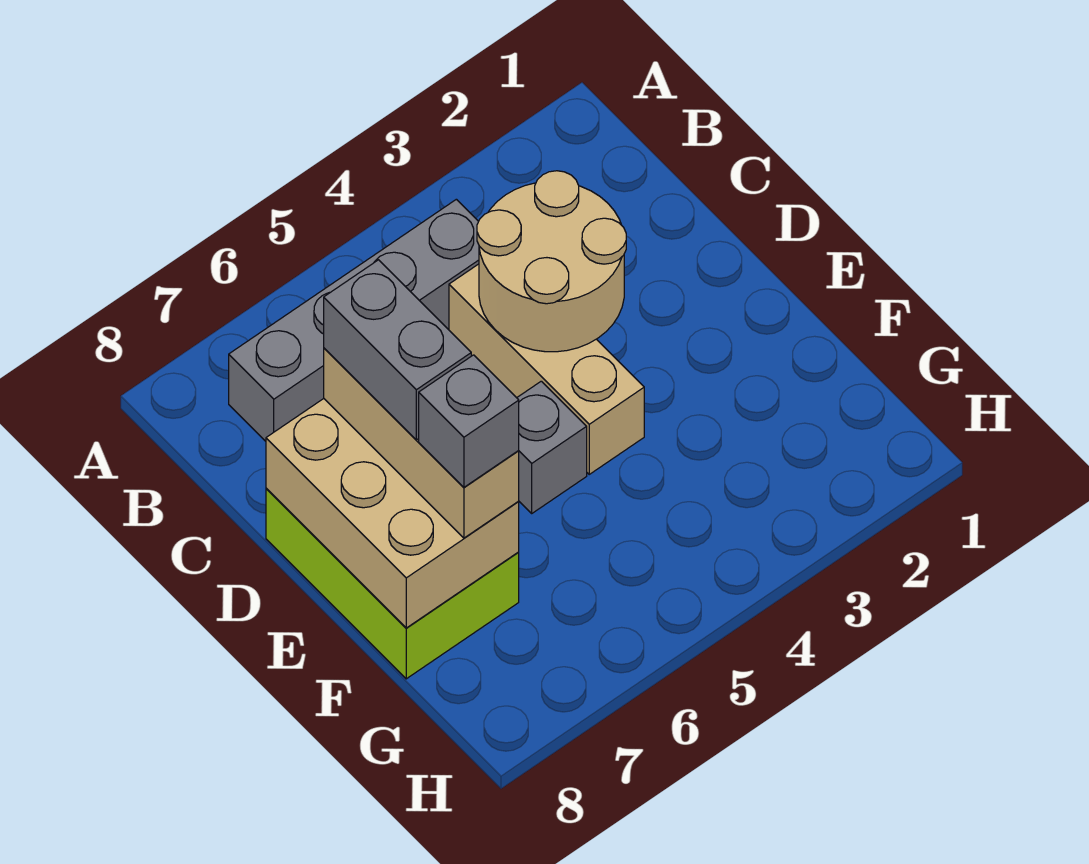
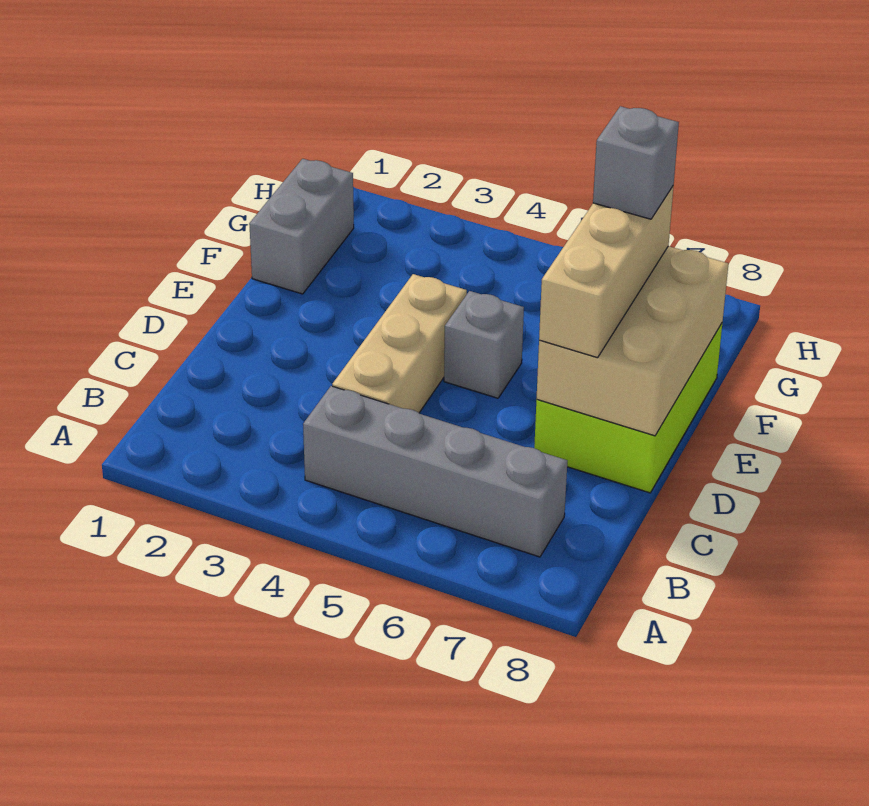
tan round brick C3:D4 level 2 -> none
grey brick D7:E7 level 4 -> grey brick F1:G1 level 1

